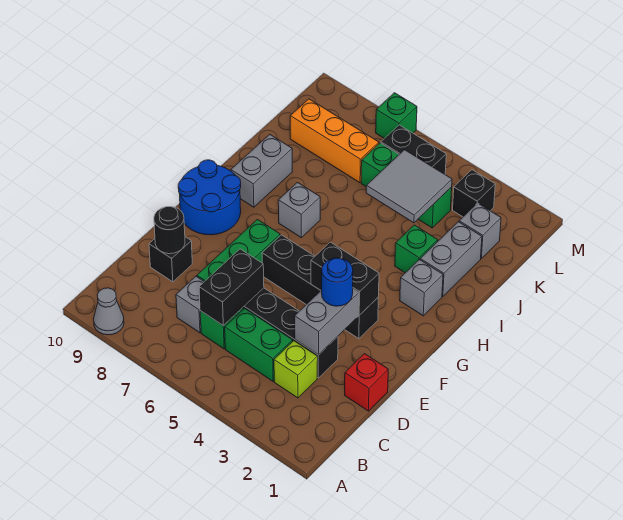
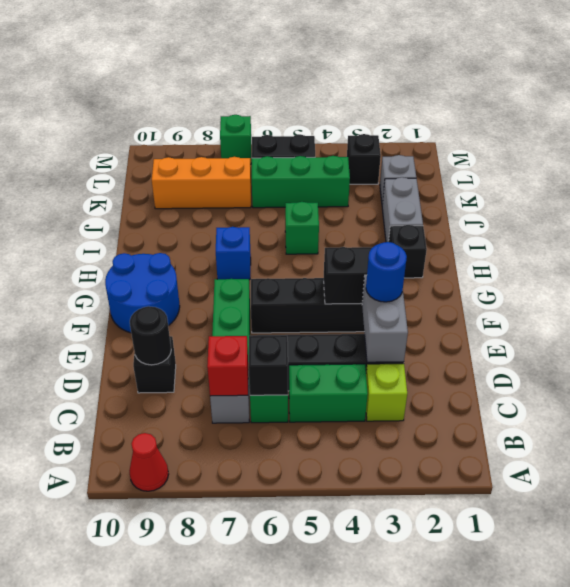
grey cone A9 level 1 -> red cone A9 level 1
black brick C6:D6 level 2 -> black brick C6 level 2
red brick D1 level 1 -> red brick C7 level 2
grey brick H2 level 1 -> black brick H2 level 1
grey brick H7 level 1 -> blue brick H7 level 1
grey brick H9:I9 level 1 -> none
green brick I3 level 1 -> green brick I5 level 1
grey tile J4:K5 level 2 -> none

